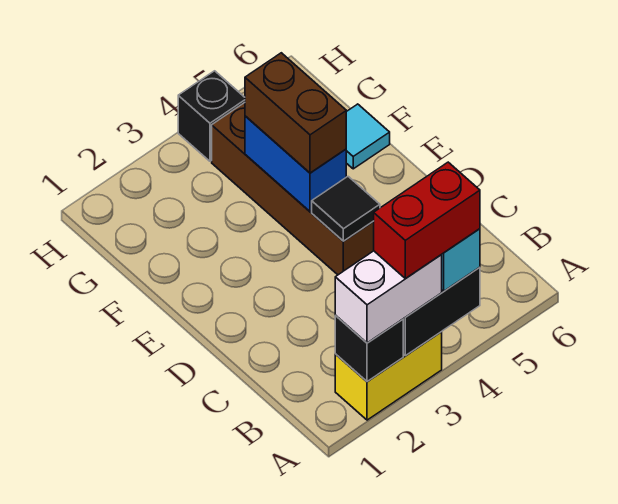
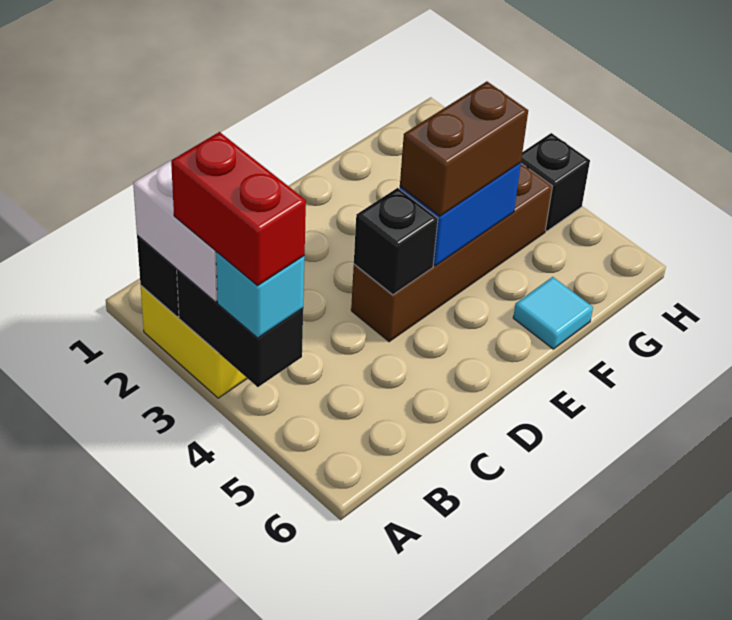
black tile D4 level 2 -> black brick D4 level 2

